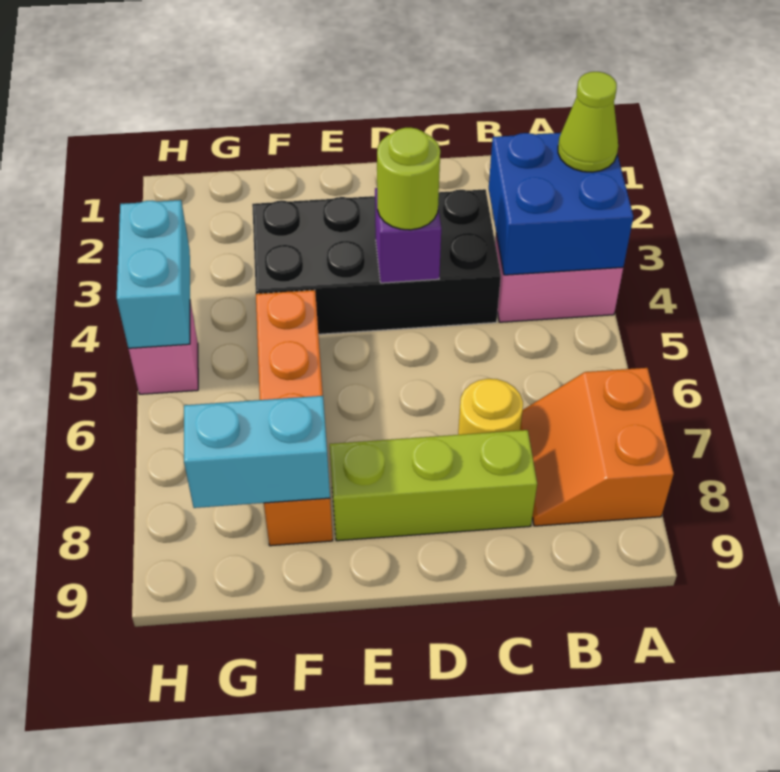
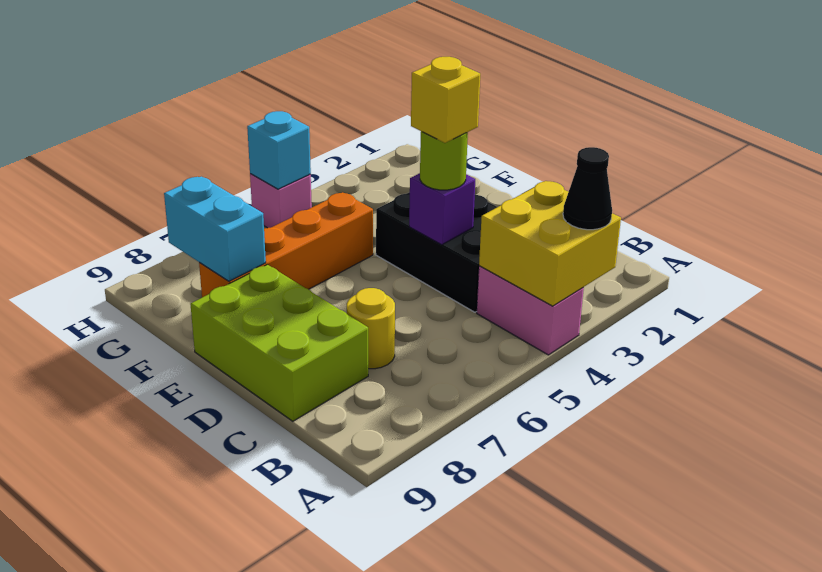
blue brick A3:B4 level 2 -> yellow brick A3:B4 level 2
lime cone A3 level 3 -> black cone A3 level 3
orange slope A7:B8 level 1 top A -> none
black brick C3:F4 level 1 -> black brick C3:E4 level 1
lime brick C8:E8 level 1 -> lime brick C8:E9 level 1
none -> yellow brick D4 level 4
cyan brick H4:H5 level 2 -> cyan brick H5 level 2

